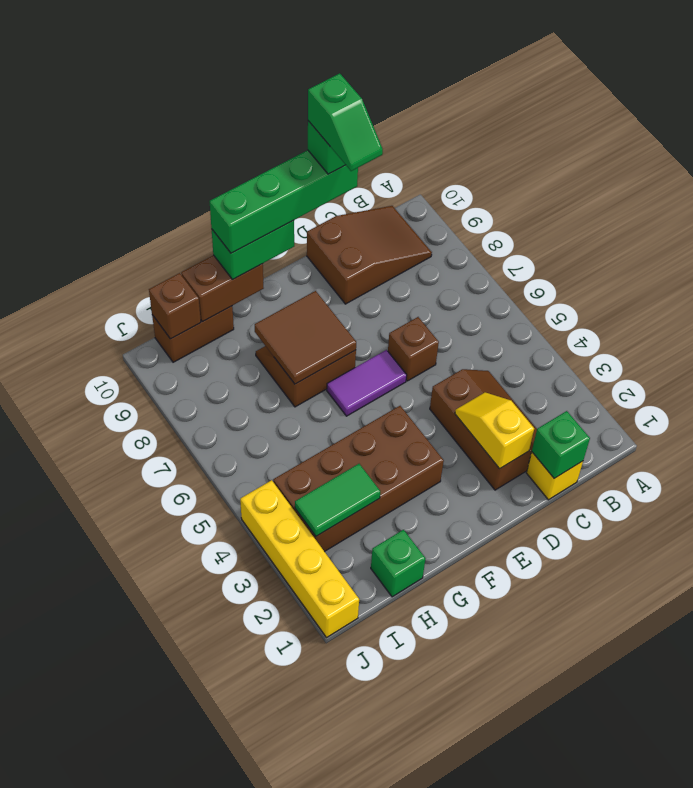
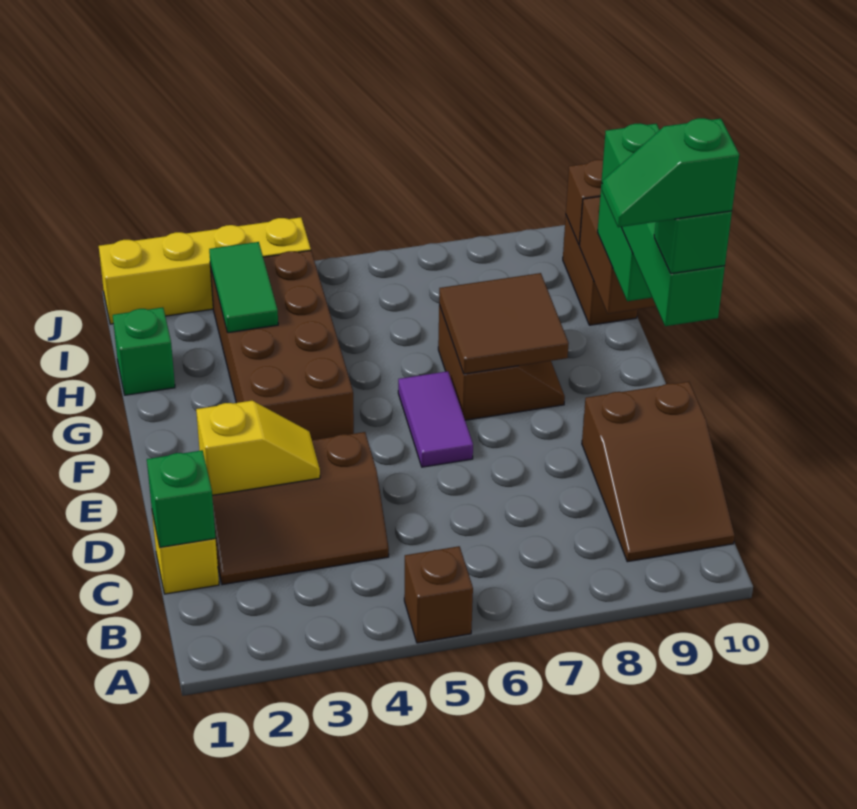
brown brick D6 level 1 -> brown brick A5 level 1

